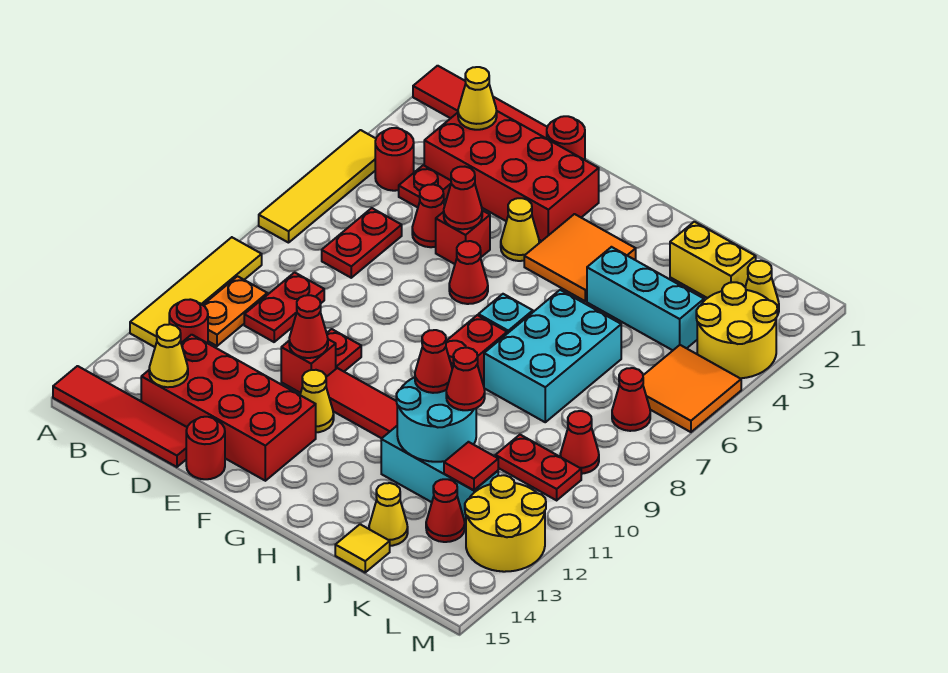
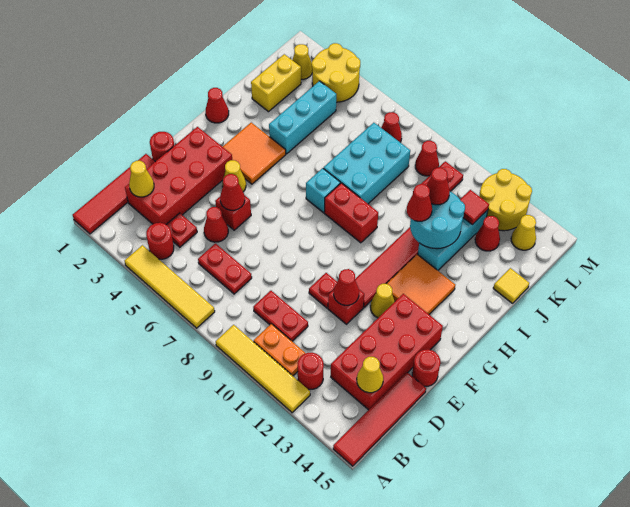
red cone F6 level 1 -> red cone H1 level 1
cyan brick I6:J8 level 1 -> cyan brick I7:K8 level 1
yellow cone J14 level 1 -> yellow cone L14 level 1
orange tile L5:M6 level 1 -> orange tile G12:H13 level 1

